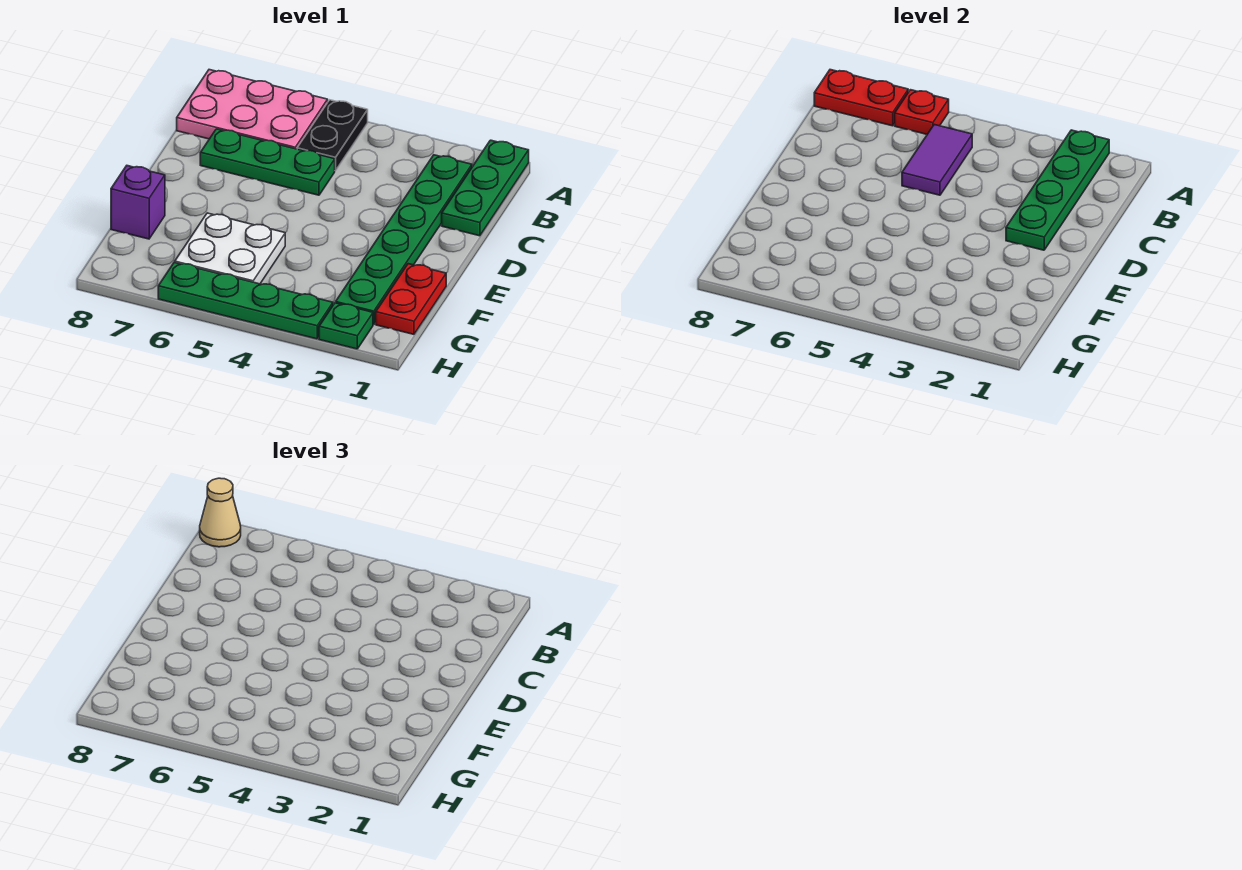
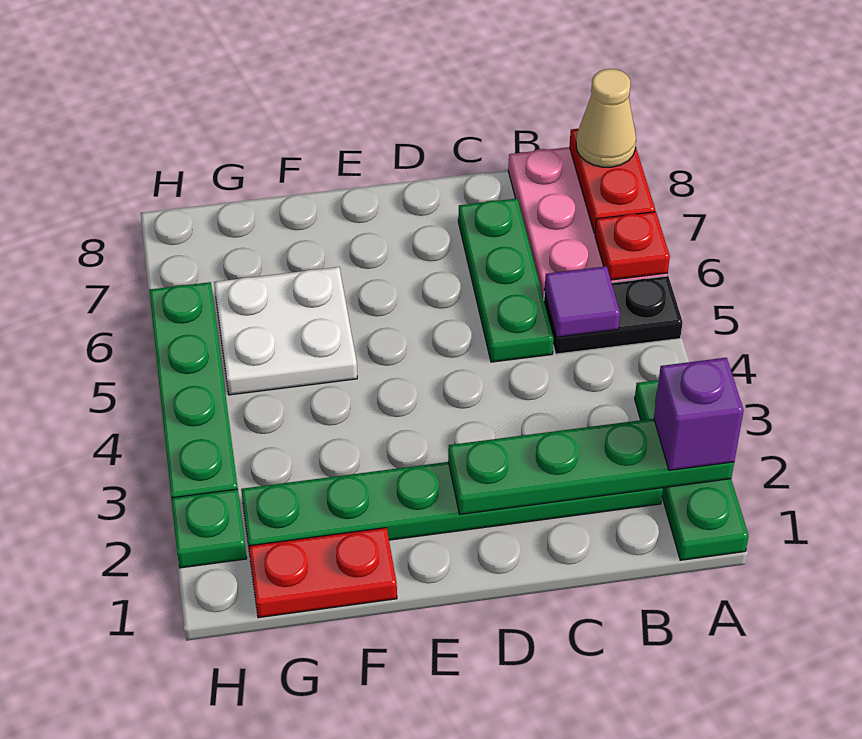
green plate A1:C1 level 1 -> green plate A1:A3 level 1
purple tile B5:C5 level 2 -> purple tile B5 level 2
purple brick F8 level 1 -> purple brick A2 level 3

